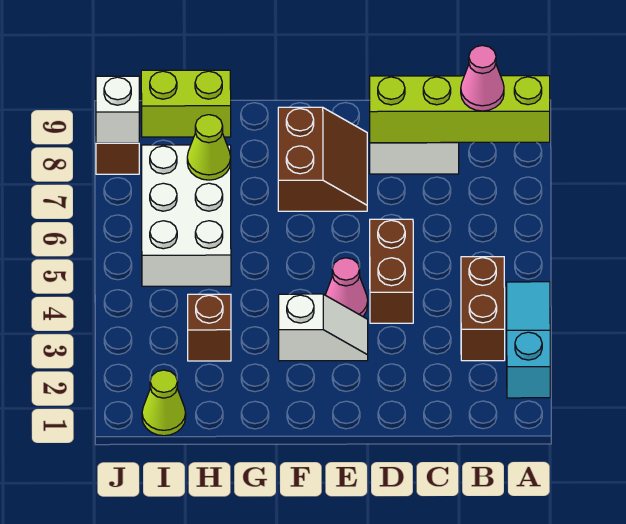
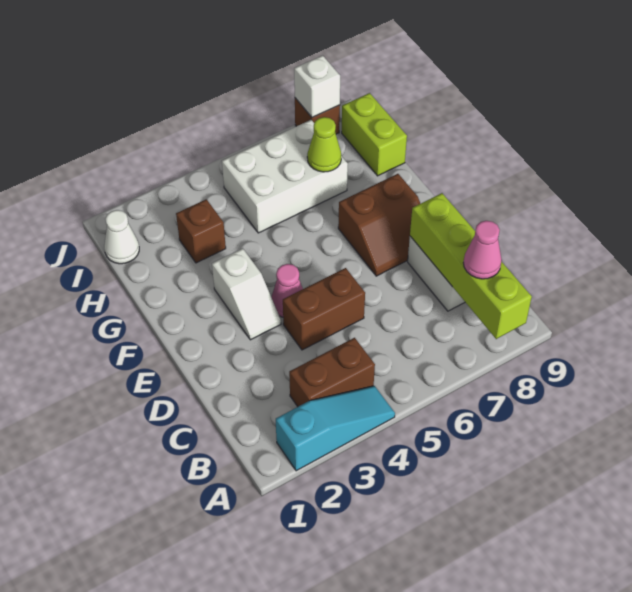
lime cone I1 level 1 -> white cone I1 level 1

